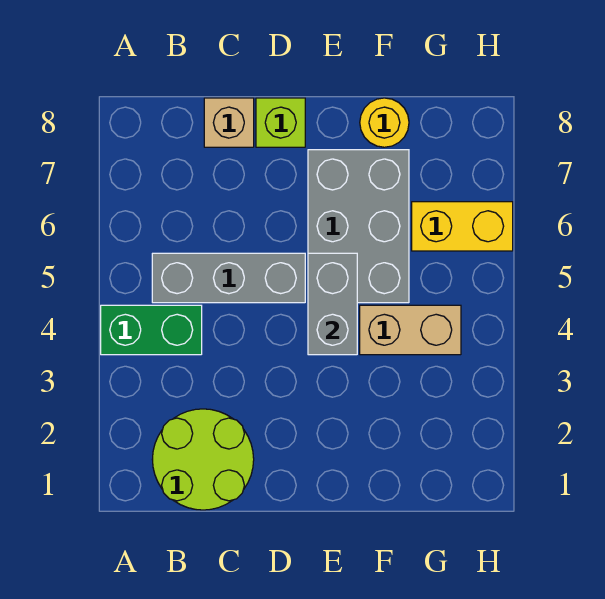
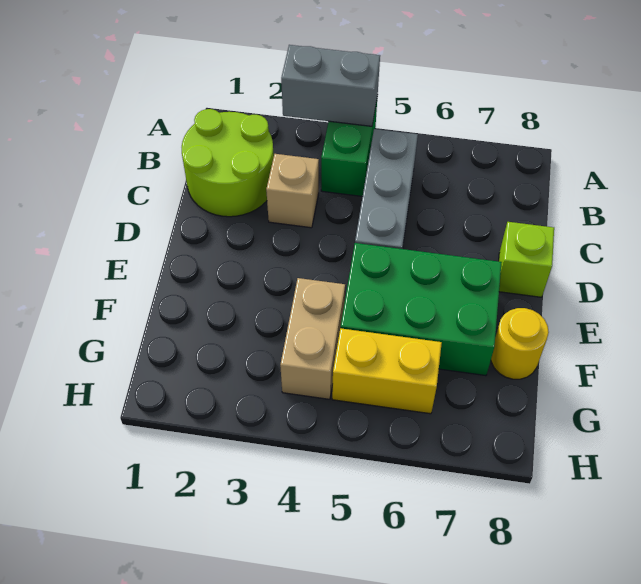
tan brick C8 level 1 -> tan brick C3 level 1
grey brick E4:E5 level 2 -> grey brick A3:A4 level 2
grey brick E5:F7 level 1 -> green brick E5:F7 level 1
yellow brick G6:H6 level 1 -> yellow brick G5:G6 level 1

